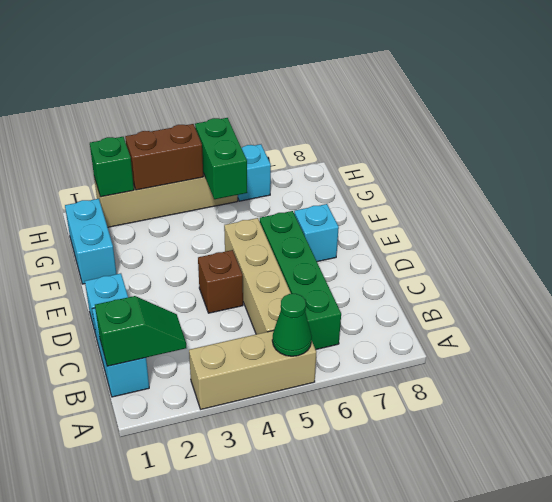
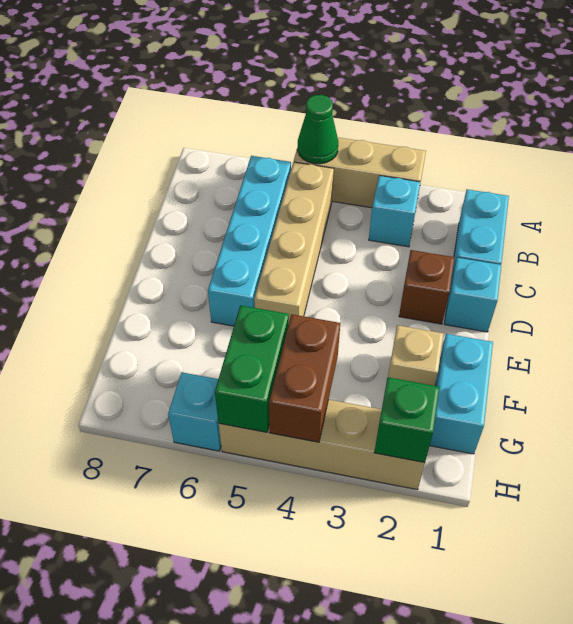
green slope B1:B2 level 2 top 1 -> none
green brick B6:E6 level 1 -> cyan brick B6:E6 level 1
brown brick D4 level 1 -> brown brick D2 level 1
cyan brick E7 level 1 -> cyan brick B3 level 1
none -> tan brick F2 level 1
brown brick H3:H4 level 2 -> brown brick G4:H4 level 2

